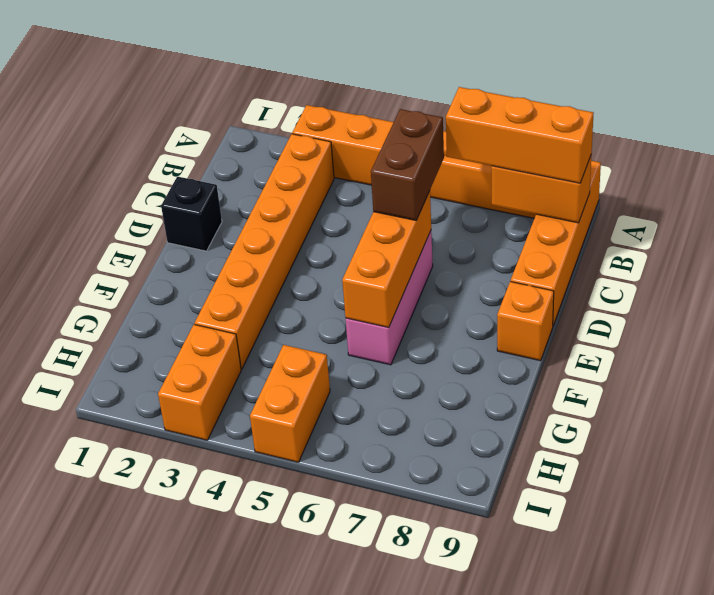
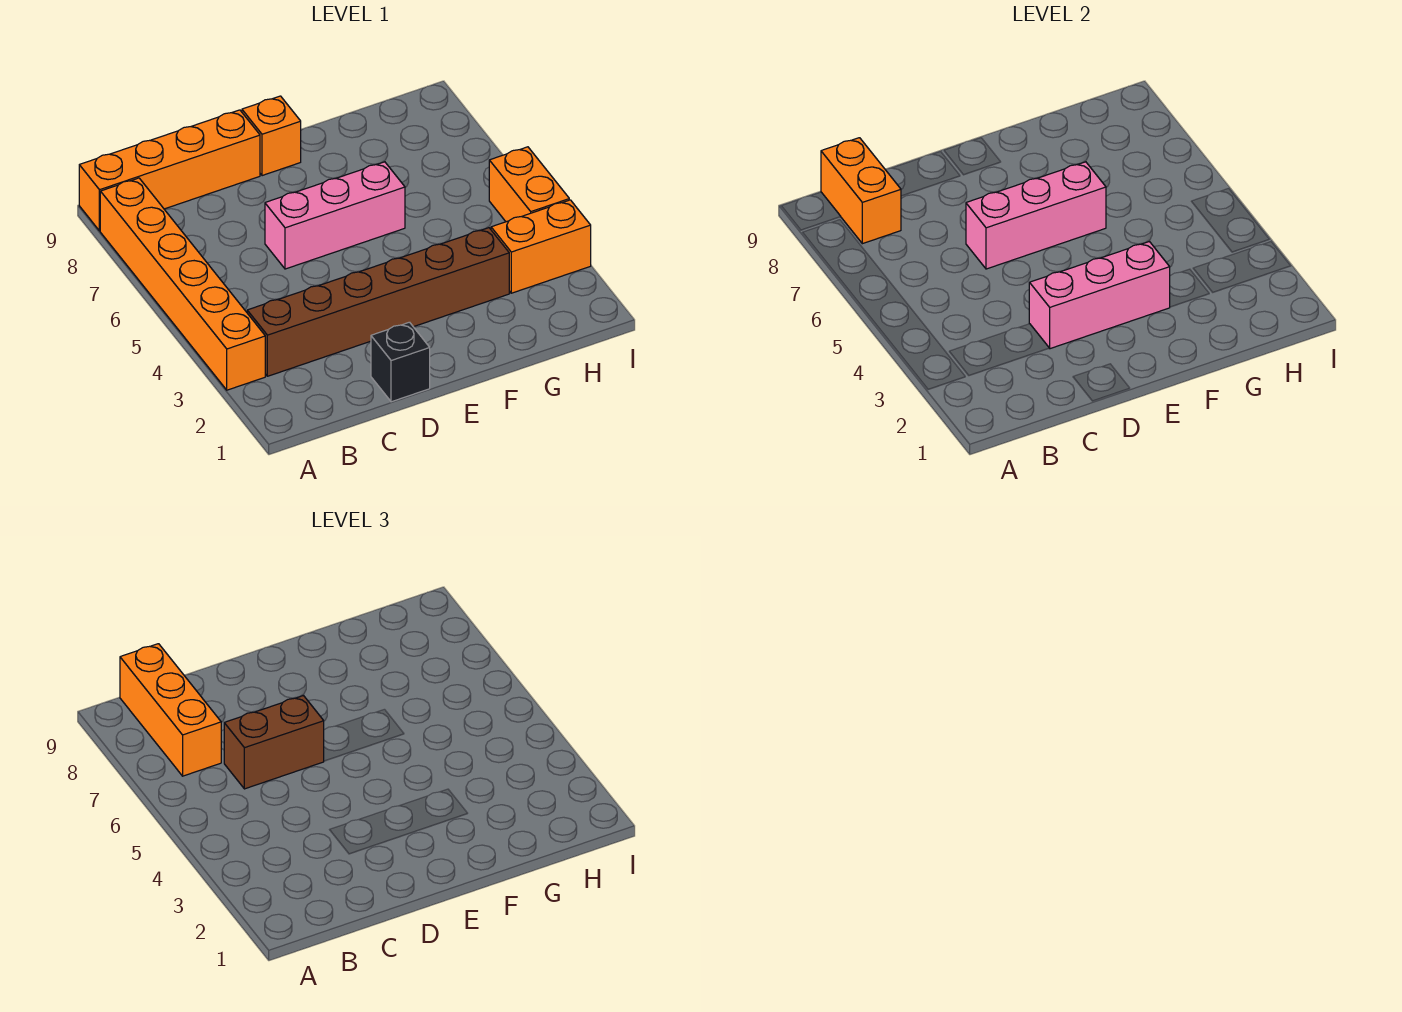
orange brick B3:G3 level 1 -> brown brick B3:G3 level 1
none -> pink brick D3:F3 level 2
orange brick D6:F6 level 2 -> pink brick D6:F6 level 2
orange brick H5:I5 level 1 -> orange brick I4:I5 level 1

